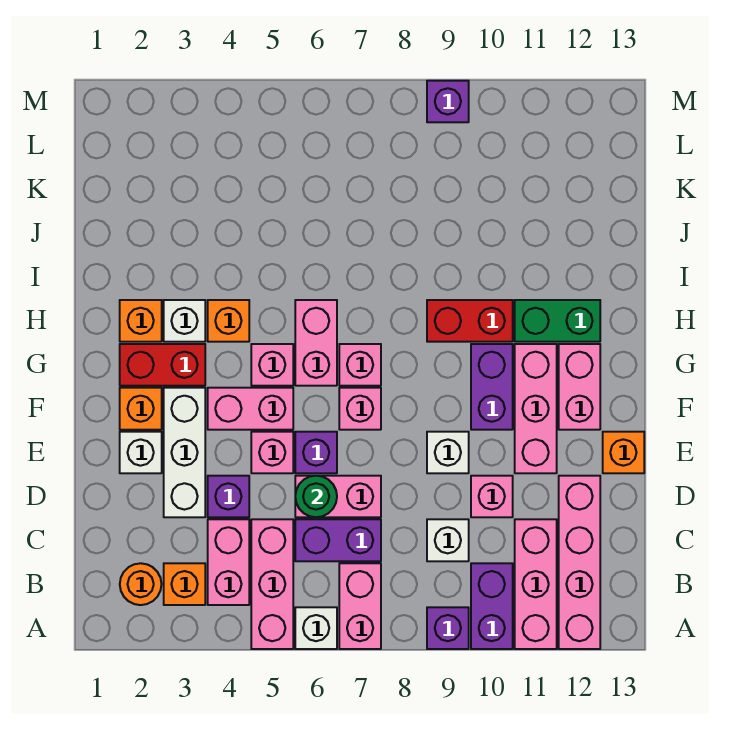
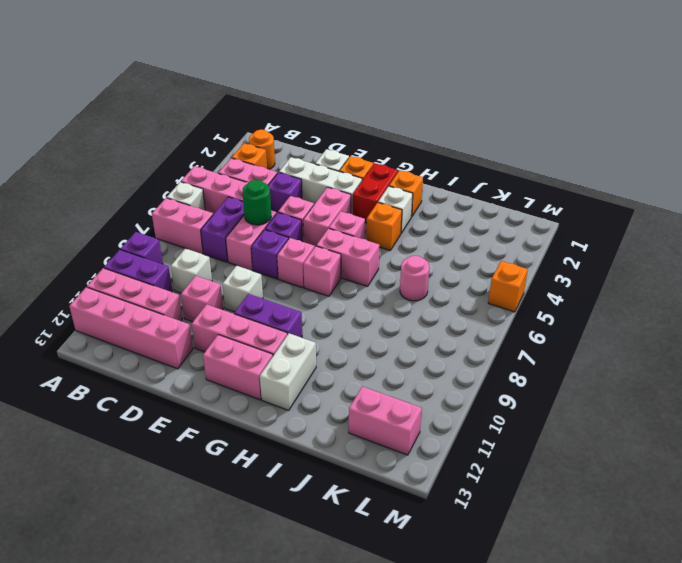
orange brick E13 level 1 -> orange brick M5 level 1
red brick H9:H10 level 1 -> none
green brick H11:H12 level 1 -> white brick H11:H12 level 1
none -> pink round brick J6 level 1
none -> pink brick K12:L12 level 1
purple brick M9 level 1 -> purple brick E7 level 1

